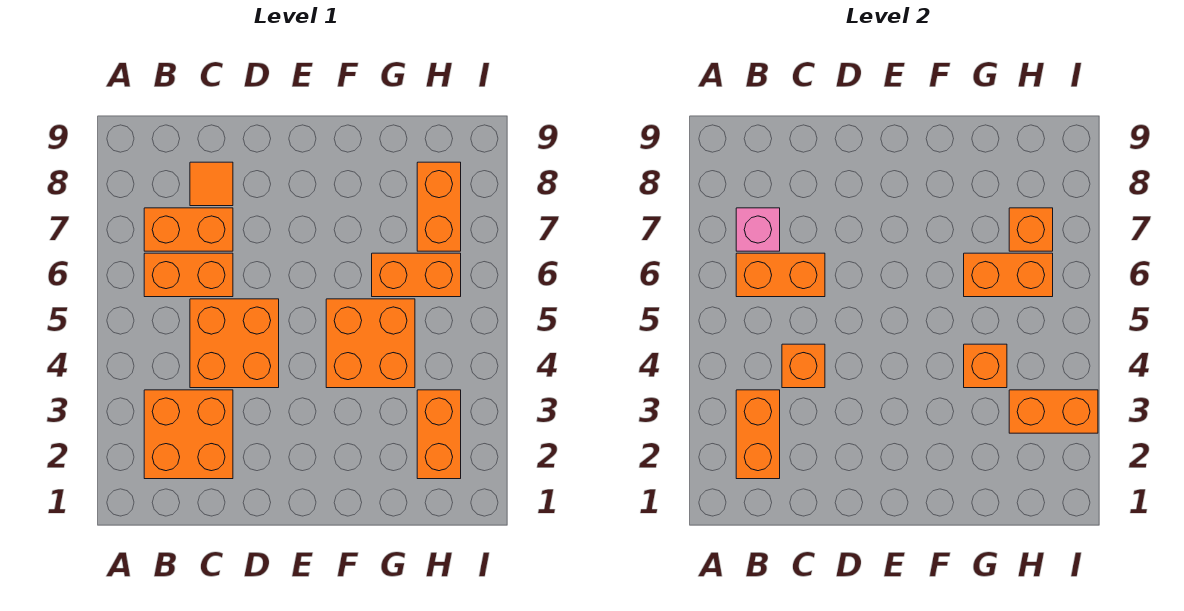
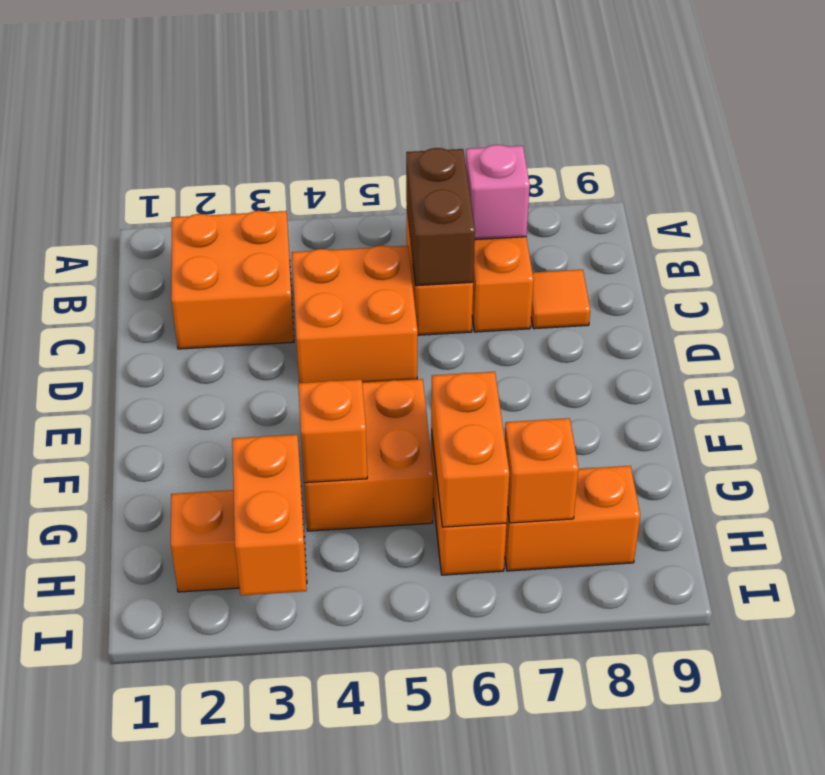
orange brick B2:B3 level 2 -> none
orange brick B6:C6 level 2 -> brown brick B6:C6 level 2
orange brick C4 level 2 -> none

